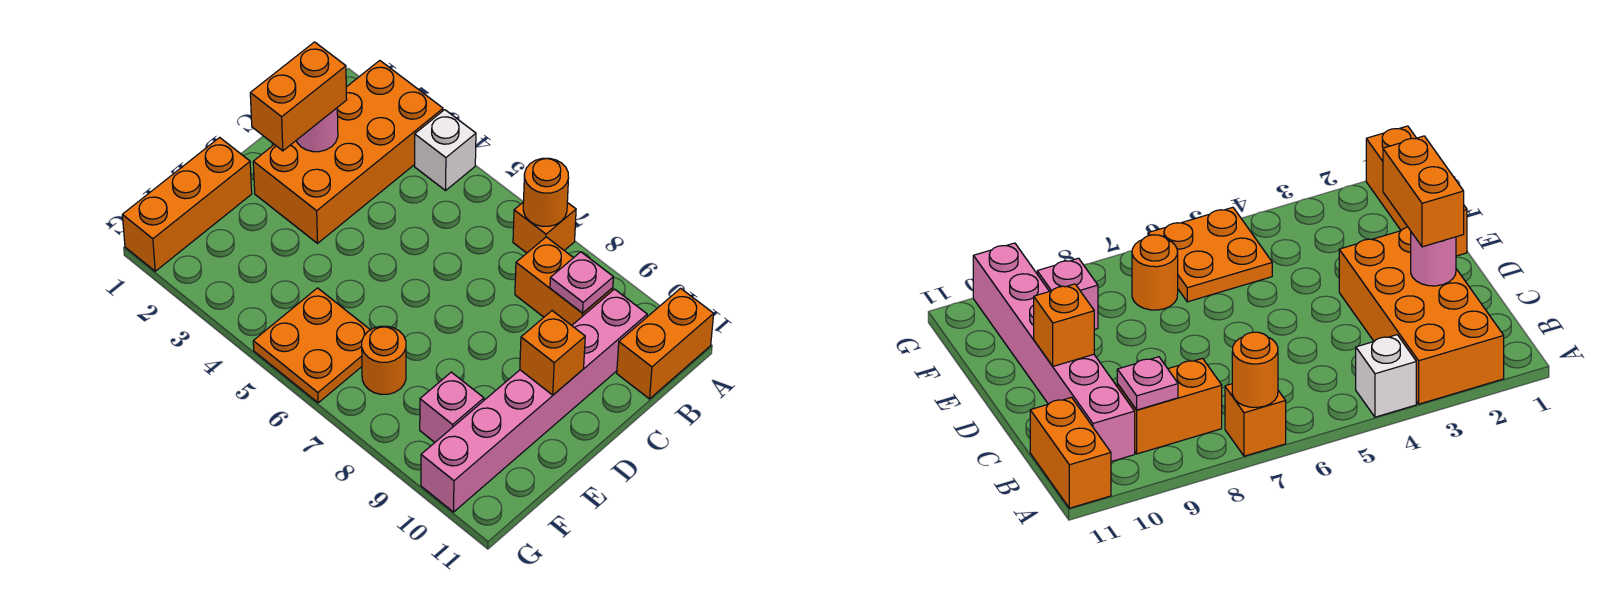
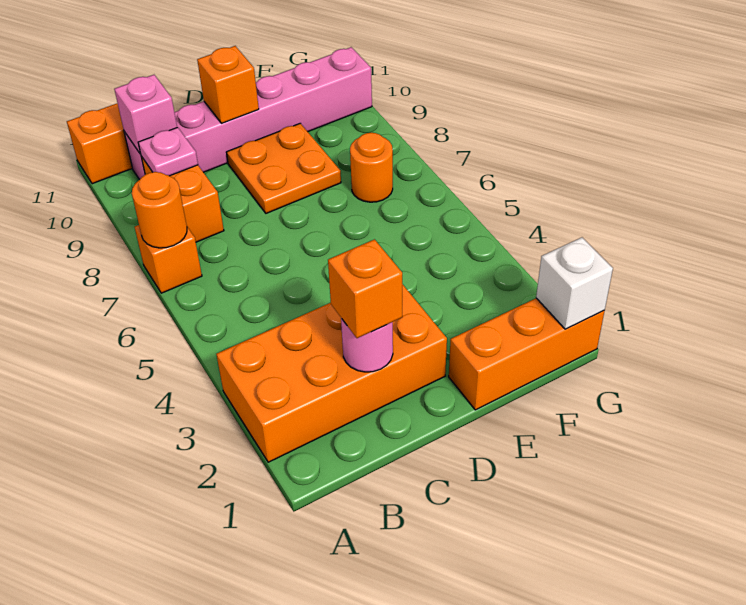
white brick A4 level 1 -> white brick G1 level 2
orange brick C2:D2 level 3 -> orange brick C2 level 3
orange plate F5:G6 level 1 -> orange plate D8:E9 level 1
pink brick F9 level 1 -> pink brick B10 level 2

